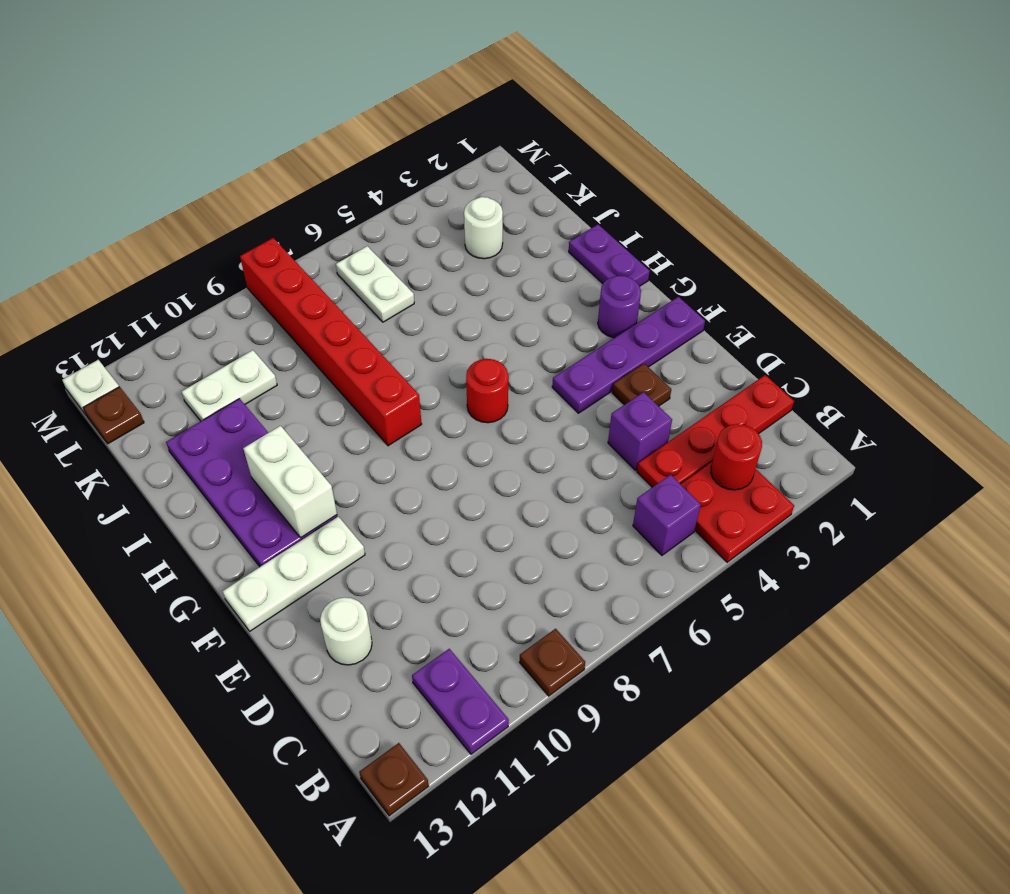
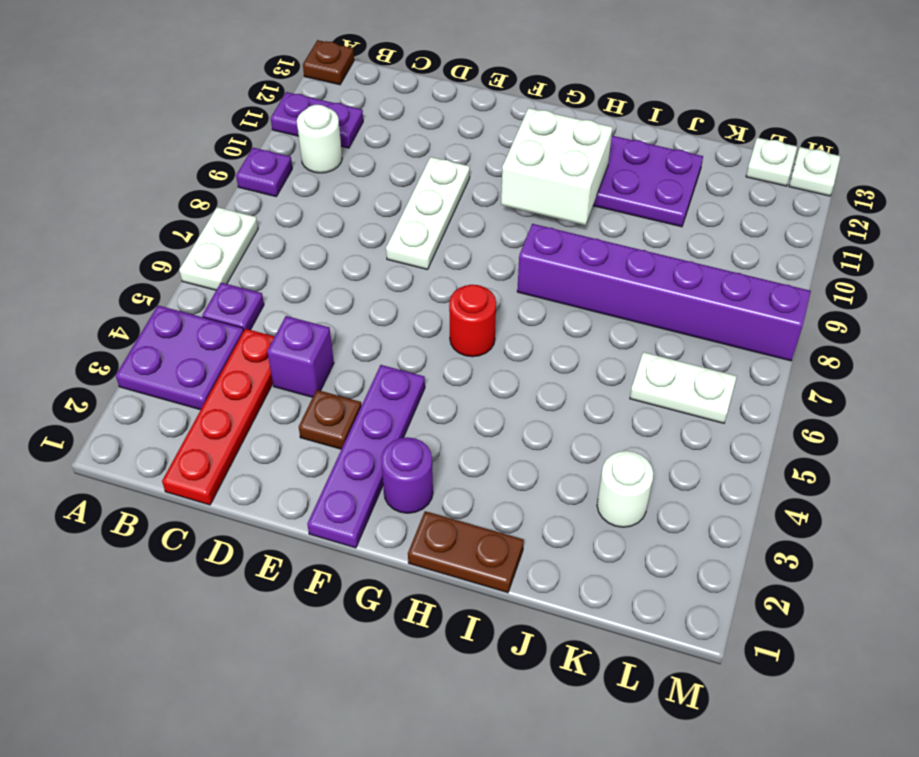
red plate A3:B4 level 1 -> purple plate A3:B4 level 1
brown plate A9 level 1 -> purple plate A9 level 1
red round brick B3 level 2 -> none
purple brick B5 level 1 -> purple plate B5 level 1
white round brick D12 level 1 -> white round brick B10 level 1
white plate F11:F13 level 1 -> white plate E8:E10 level 1
white brick G11:H11 level 2 -> white brick G10:H11 level 2
purple plate H1:I1 level 1 -> brown plate H1:I1 level 1
red brick H8:M8 level 1 -> purple brick H8:M8 level 1
white plate K10:K11 level 1 -> white plate A6:A7 level 1
brown plate L13 level 1 -> white plate L13 level 1

